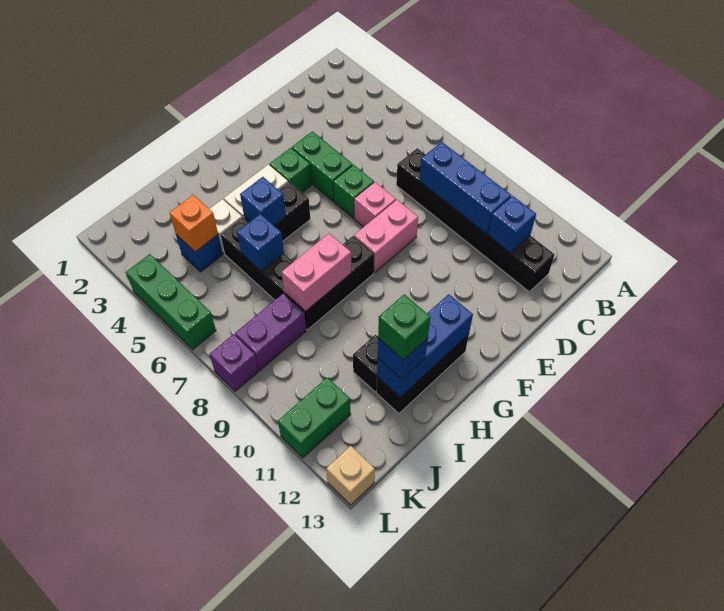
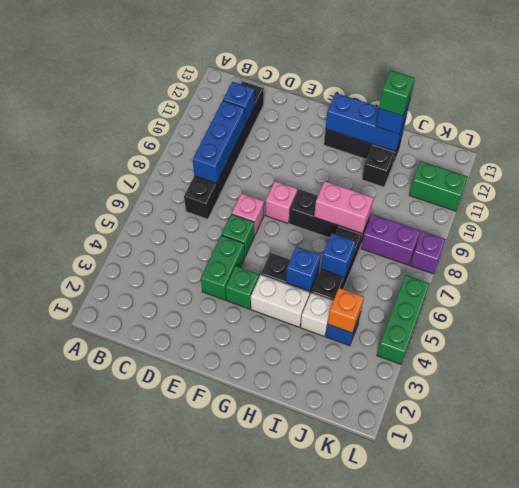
pink brick E8:F8 level 1 -> pink brick F8 level 1
tan brick L13 level 1 -> none

